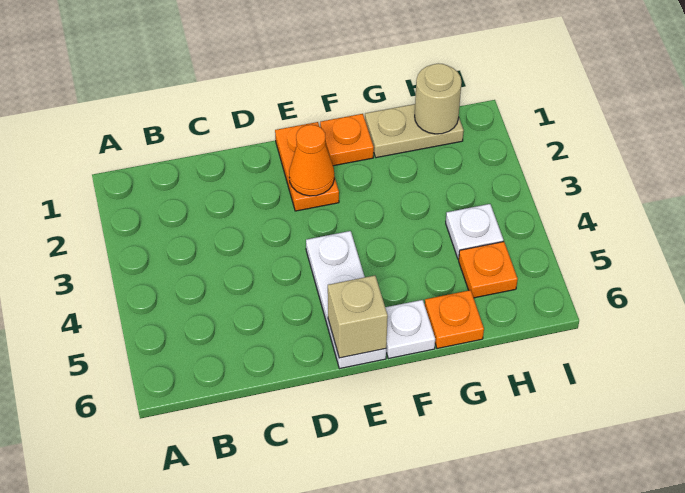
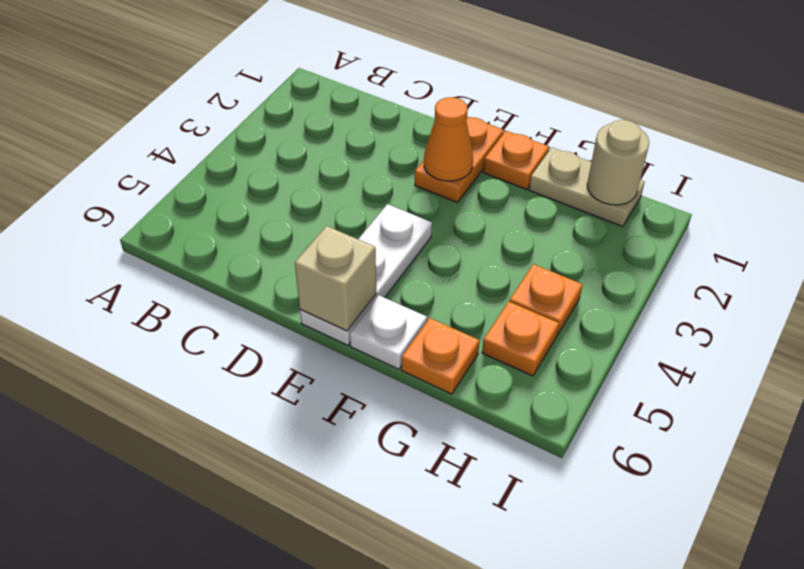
white plate H4 level 1 -> orange plate H4 level 1

